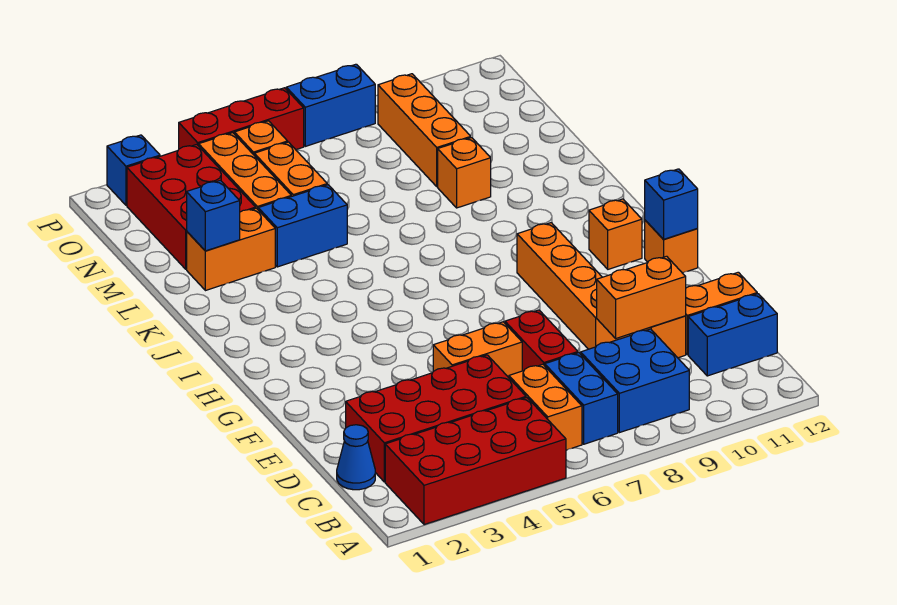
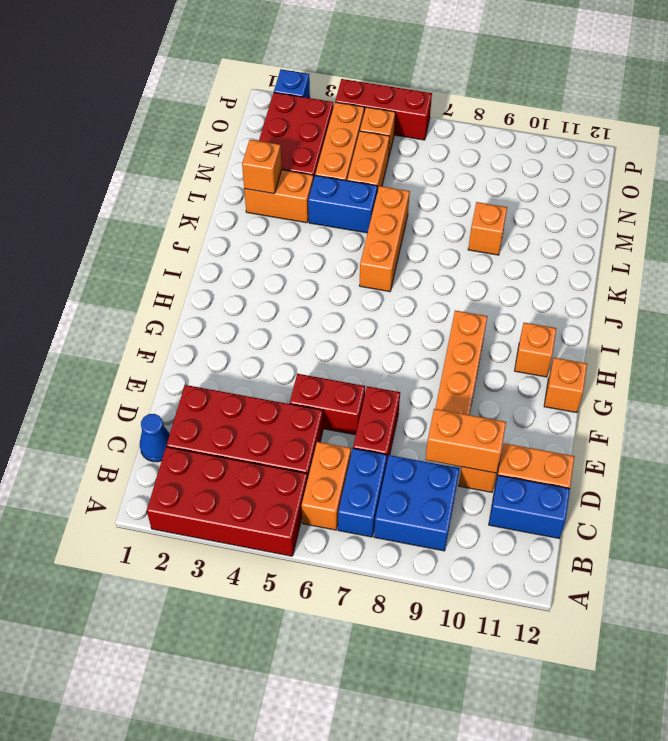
orange brick E5:E6 level 1 -> red brick E5:E6 level 1
blue brick G12 level 2 -> none
blue brick L2 level 2 -> orange brick L2 level 2
orange brick M9:O9 level 1 -> orange brick J6:L6 level 1
blue brick P7:P8 level 1 -> none

